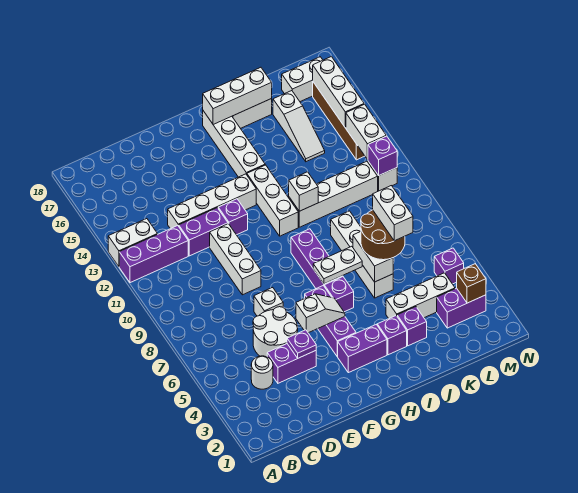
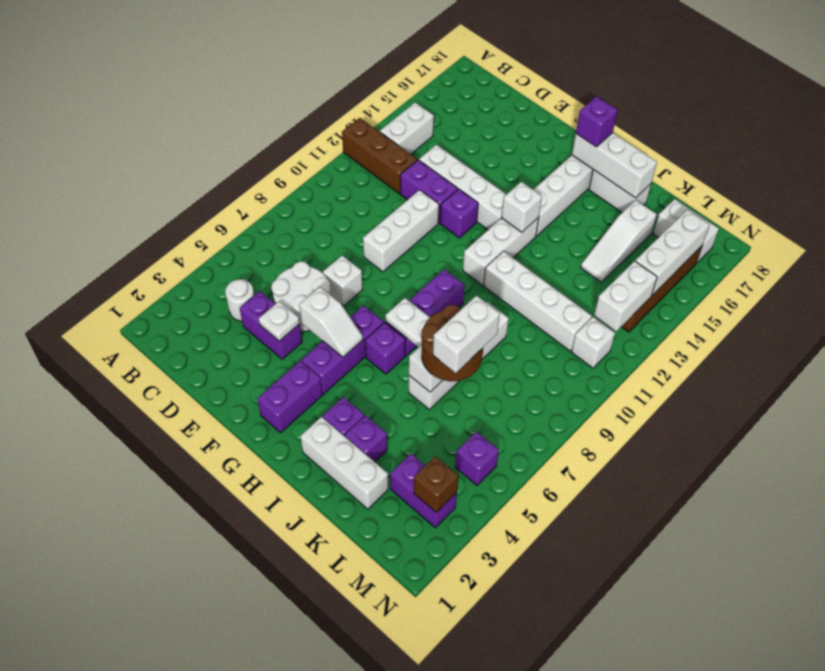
purple brick A12:C12 level 1 -> brown brick A12:C12 level 1
white brick A13:B13 level 1 -> white brick B13:B14 level 1
purple plate E4 level 2 -> white plate E4 level 2
purple brick G3:H3 level 1 -> purple brick G2:G3 level 1
white brick I11 level 2 -> white brick H13 level 2
white brick J4:L4 level 1 -> white brick I2:K2 level 1
purple brick M11 level 2 -> purple brick H17 level 3

